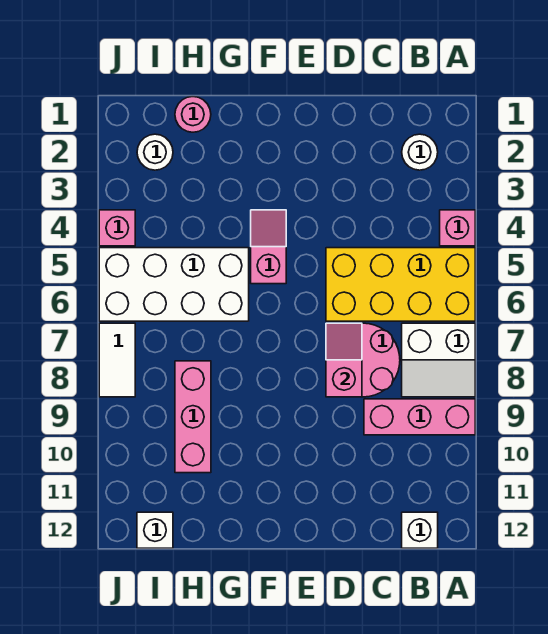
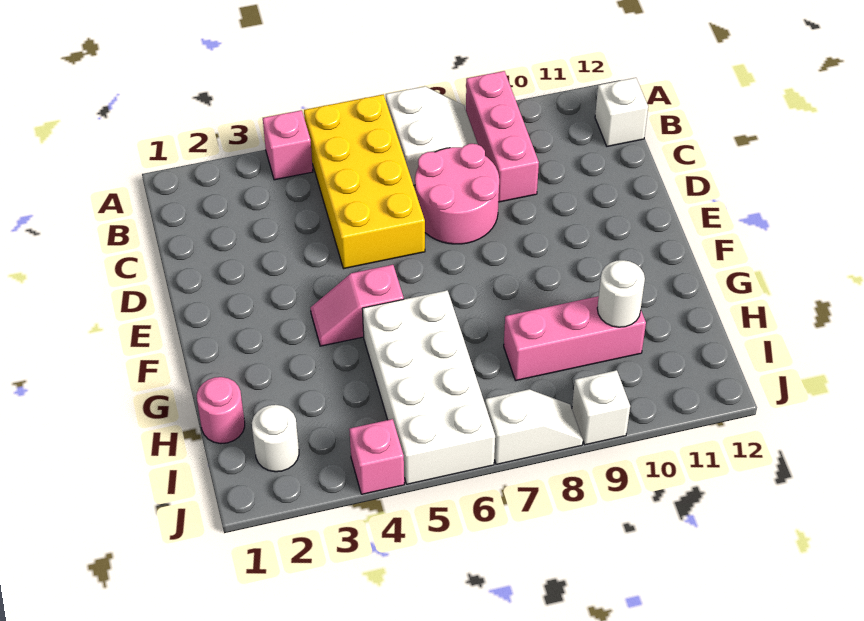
white round brick B2 level 1 -> white round brick H10 level 2
pink slope D7:D8 level 2 top 8 -> none
white brick I12 level 1 -> white brick J9 level 1
white tile J7:J8 level 1 -> white slope J7:J8 level 1 top 7

